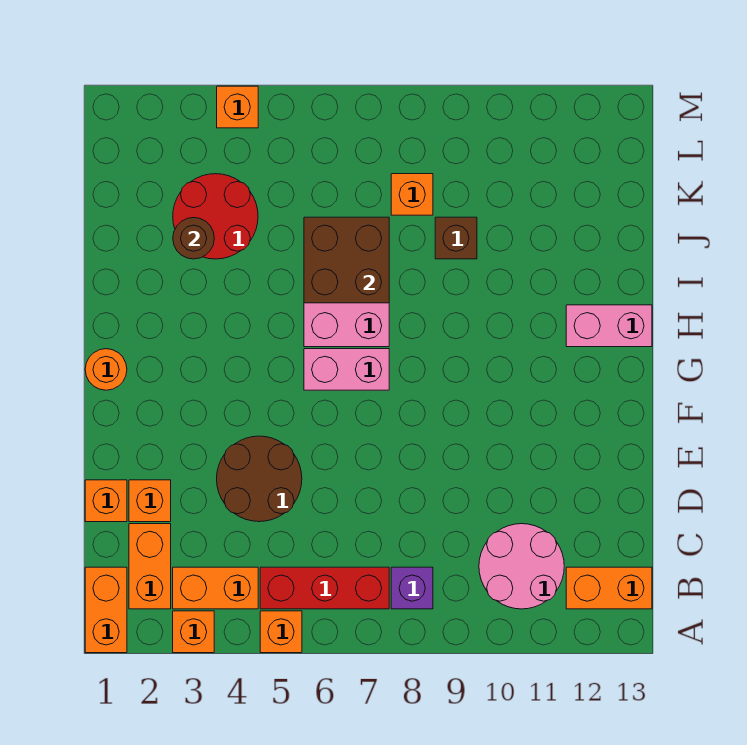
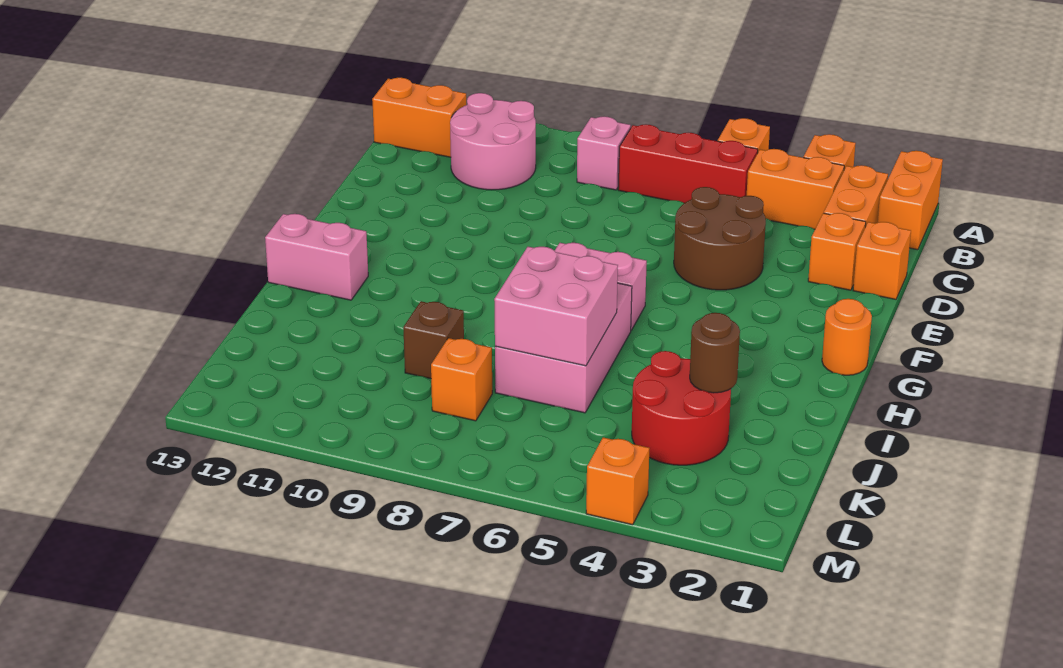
purple brick B8 level 1 -> pink brick B8 level 1
brown brick I6:J7 level 2 -> pink brick I6:J7 level 2

